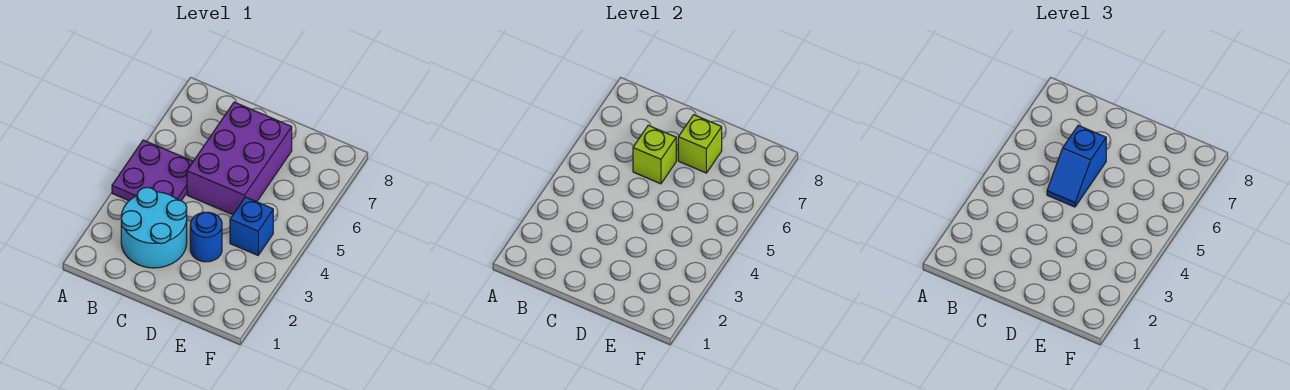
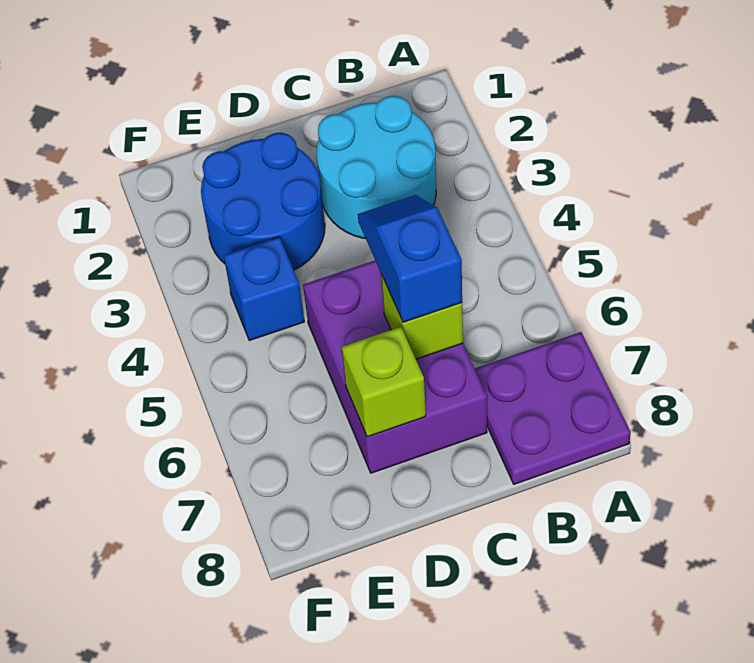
purple plate A4:B5 level 1 -> purple plate A7:B8 level 1
blue round brick D3 level 1 -> blue round brick D2:E3 level 1

